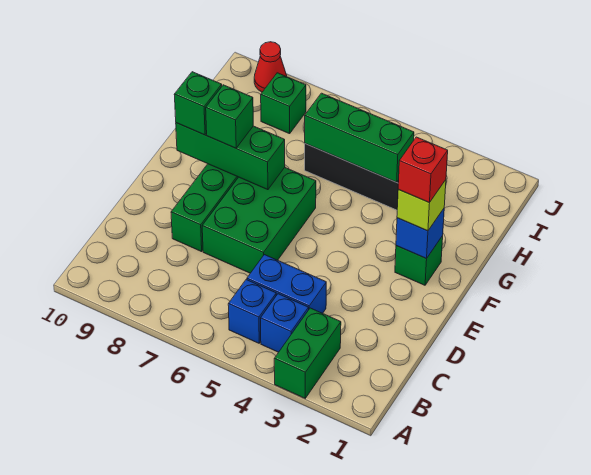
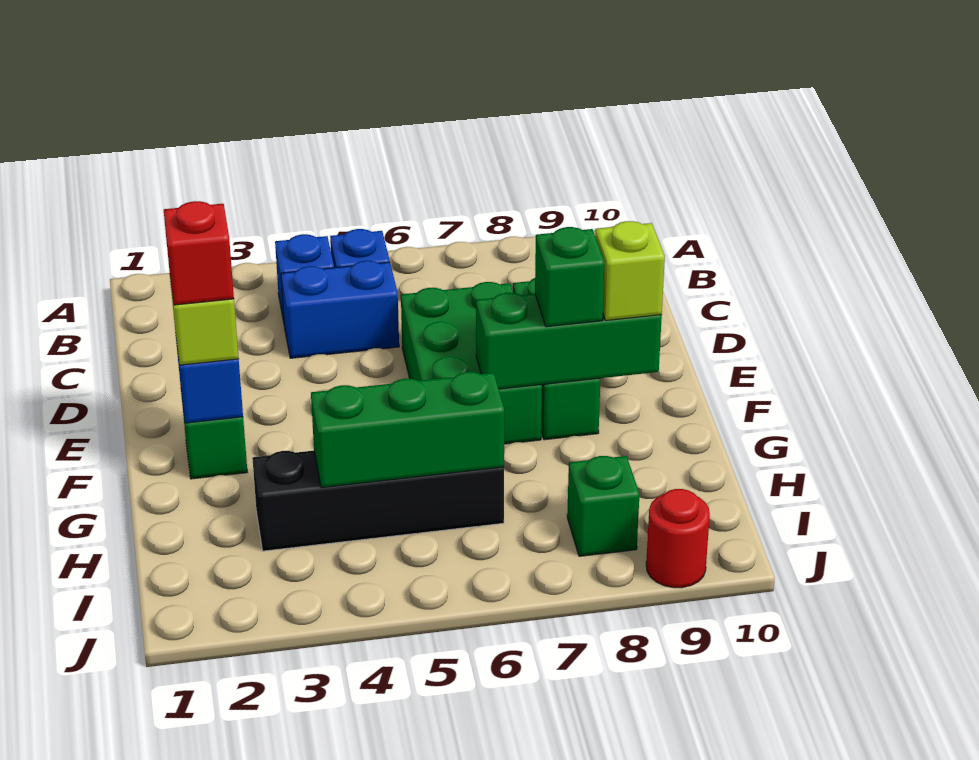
green brick A3:B3 level 1 -> none
green brick F9 level 3 -> lime brick F9 level 3
red cone J9 level 1 -> red round brick J9 level 1

